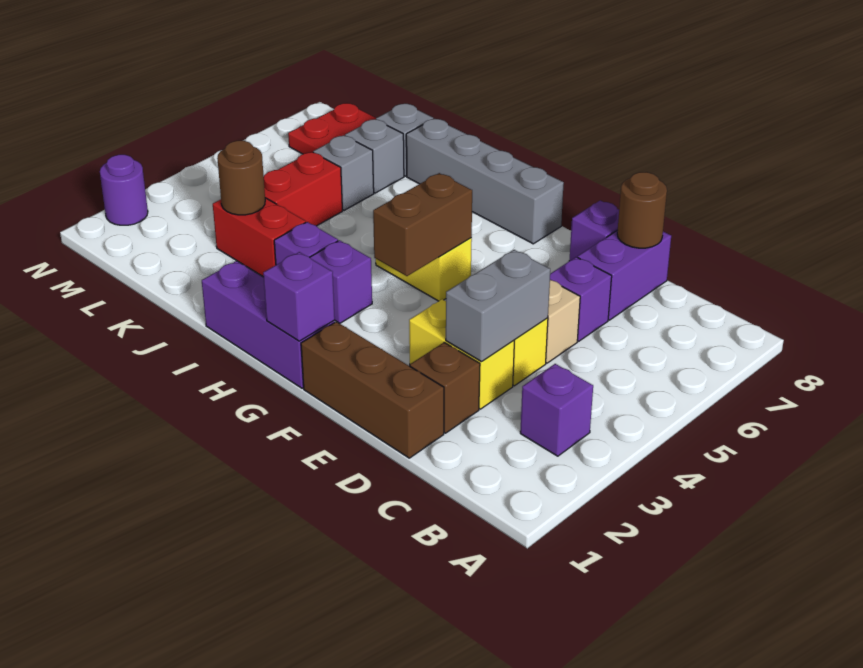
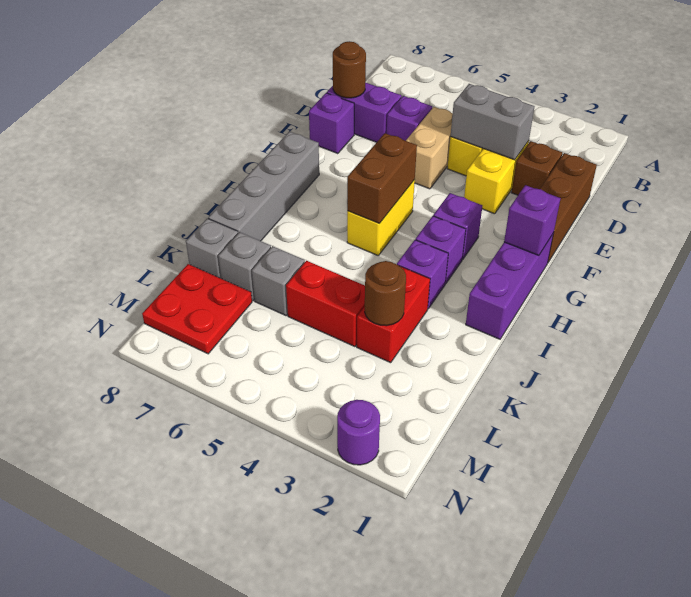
purple brick B3 level 1 -> purple brick G3 level 1
brown brick G4:G5 level 2 -> brown brick G5:H5 level 2

